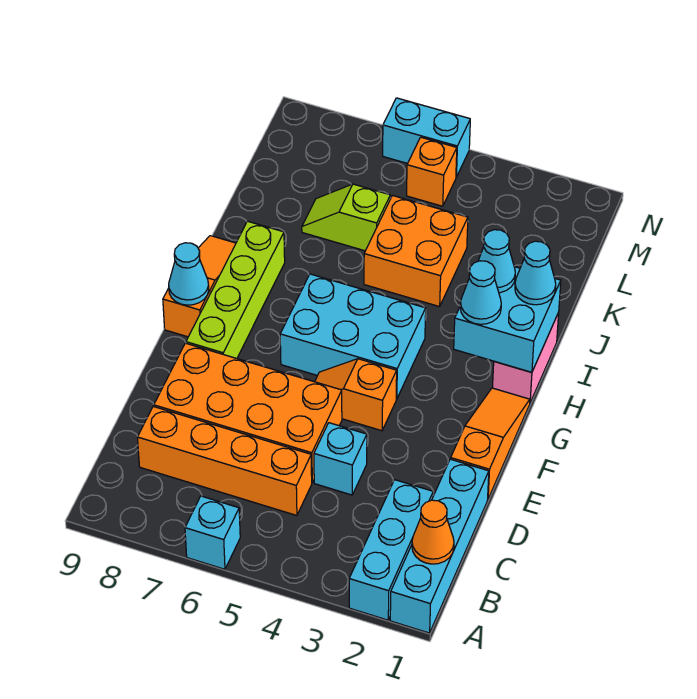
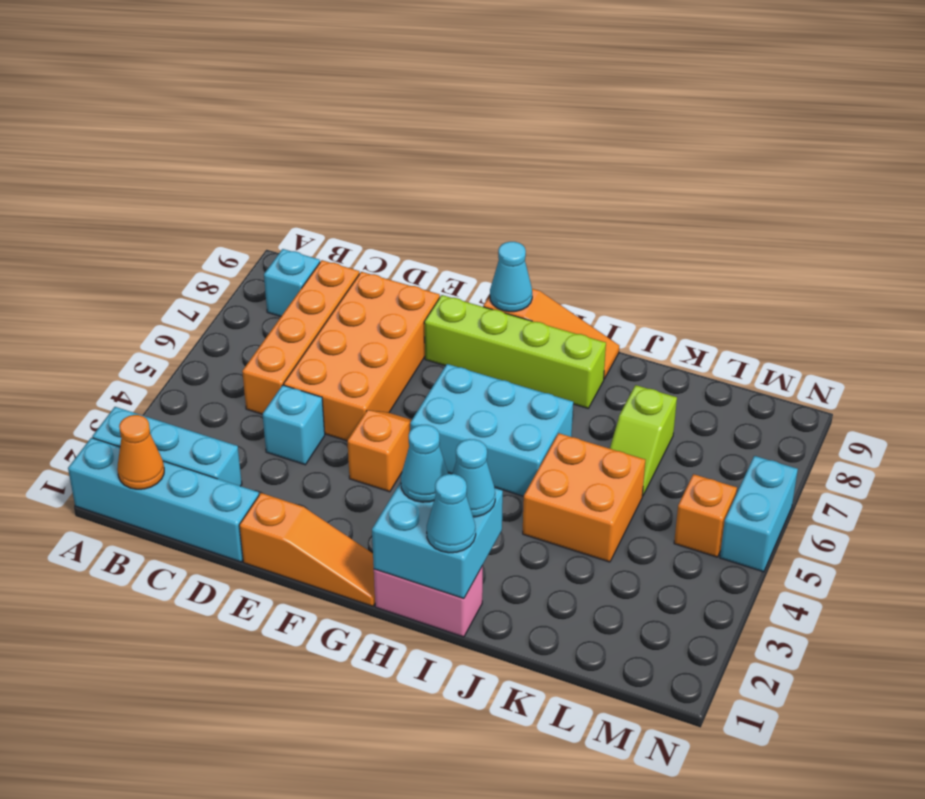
cyan brick A6 level 1 -> cyan brick B8 level 1
cyan brick G4:H6 level 1 -> cyan brick G5:I6 level 1
lime slope K6:K7 level 1 top 6 -> lime slope K6:K7 level 1 top 7

